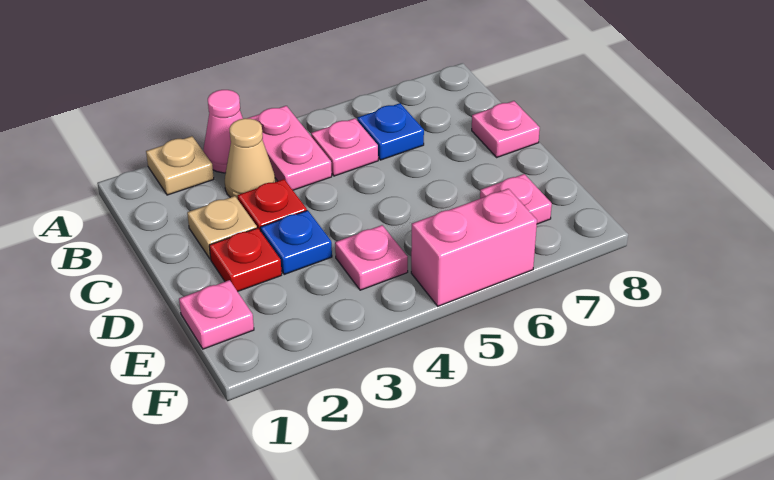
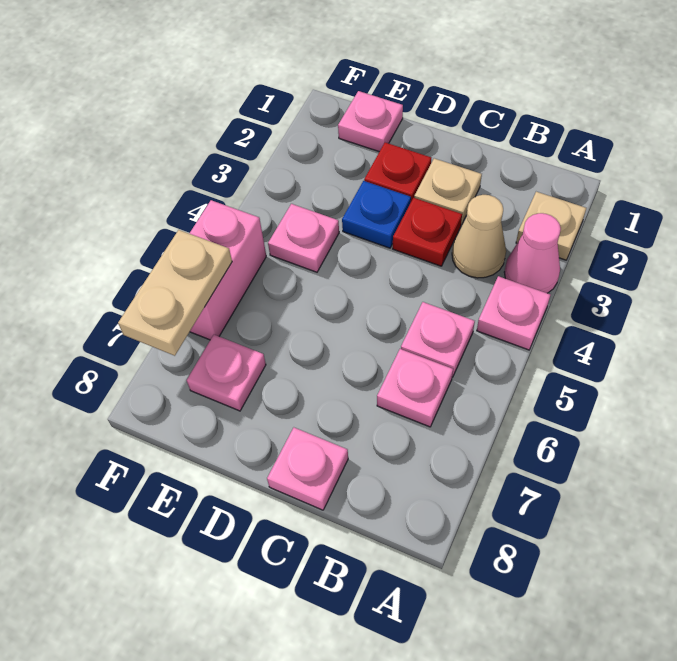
pink plate A4:B4 level 1 -> pink plate A4 level 1
blue plate B6 level 1 -> pink plate B6 level 1
none -> tan plate F6:F7 level 2

